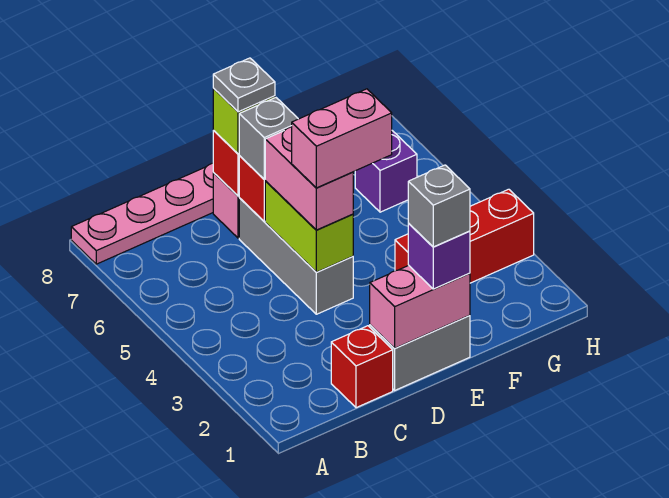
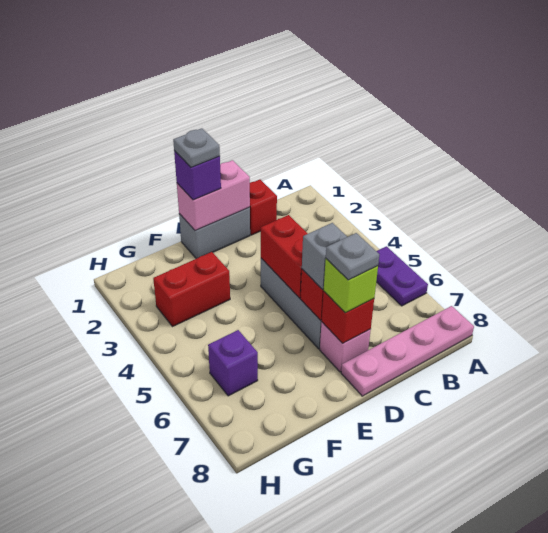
none -> purple plate A5:A6 level 1
lime brick D4:D5 level 2 -> red brick D4:D5 level 2
pink brick D4:D5 level 3 -> none
pink brick D4:E4 level 4 -> none
grey brick E1 level 4 -> grey plate E1 level 4
red brick F3:H3 level 1 -> red brick F3:G3 level 1

